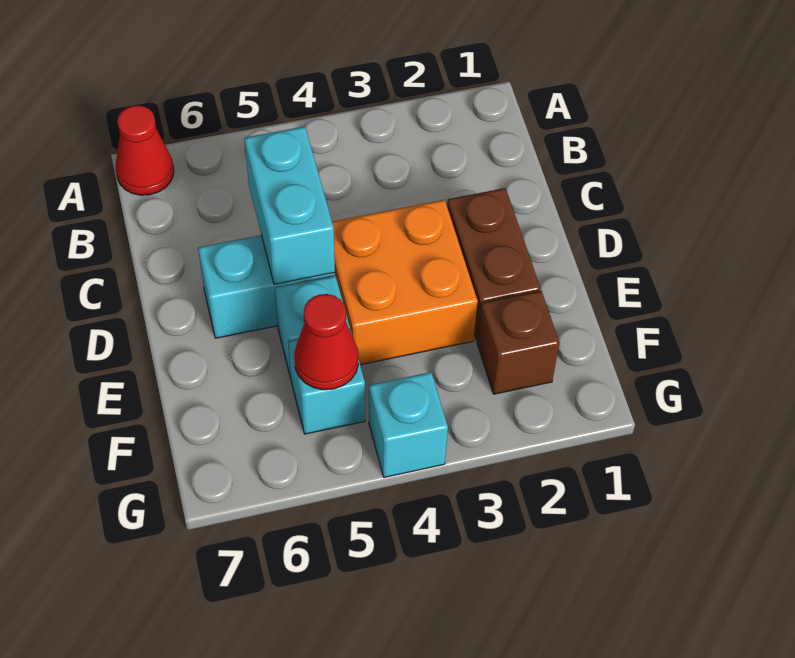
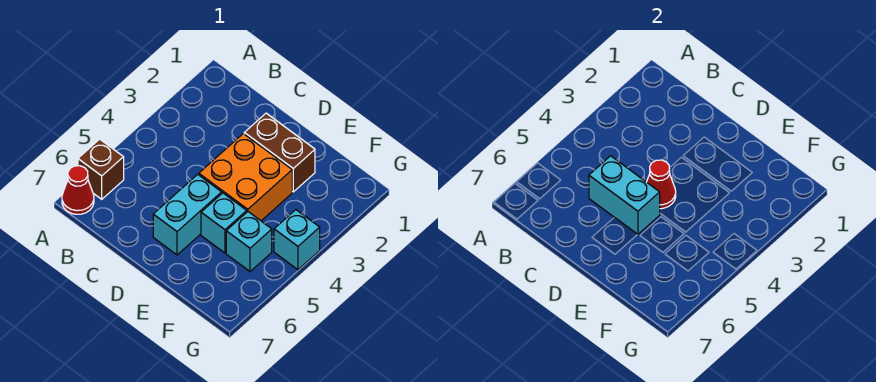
brown brick F2 level 1 -> brown brick A6 level 1
red cone F5 level 2 -> red cone D4 level 2

